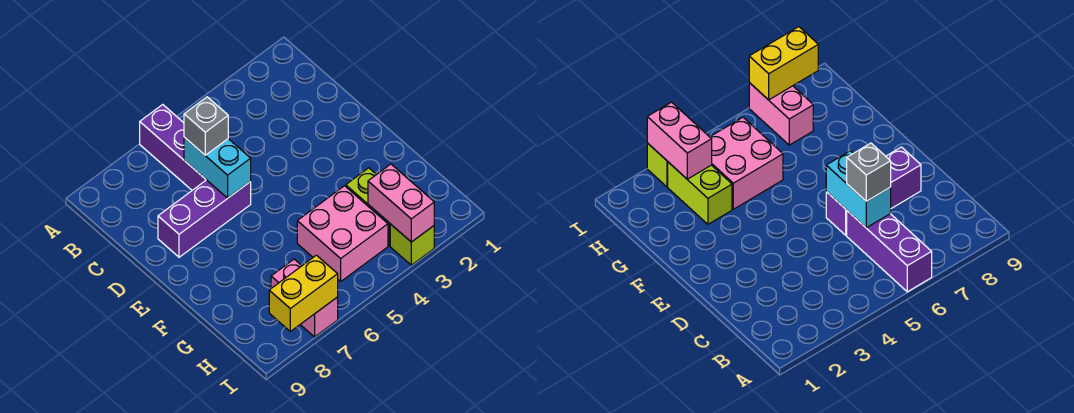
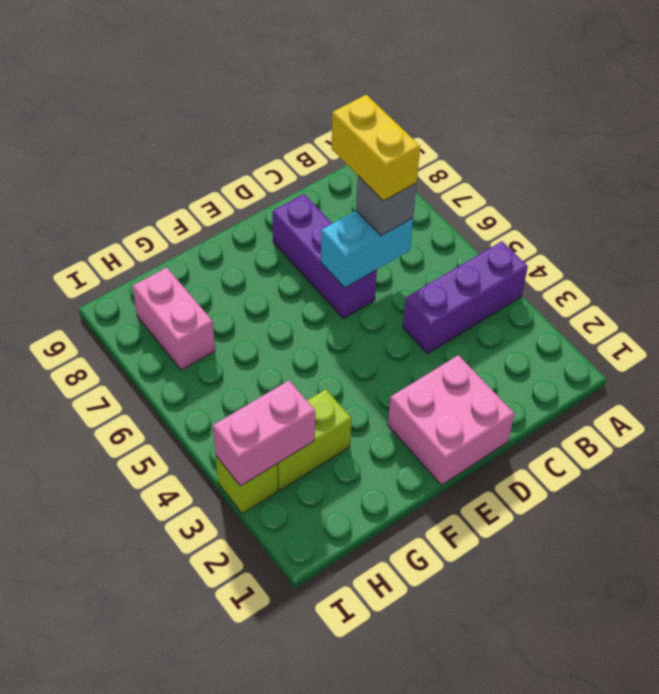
purple brick A6:C6 level 1 -> purple brick A4:C4 level 1
pink brick G4:H5 level 1 -> pink brick D1:E2 level 1
pink brick H7:I7 level 1 -> pink brick H7:H8 level 1
yellow brick I7:I8 level 2 -> yellow brick C6:C7 level 4

